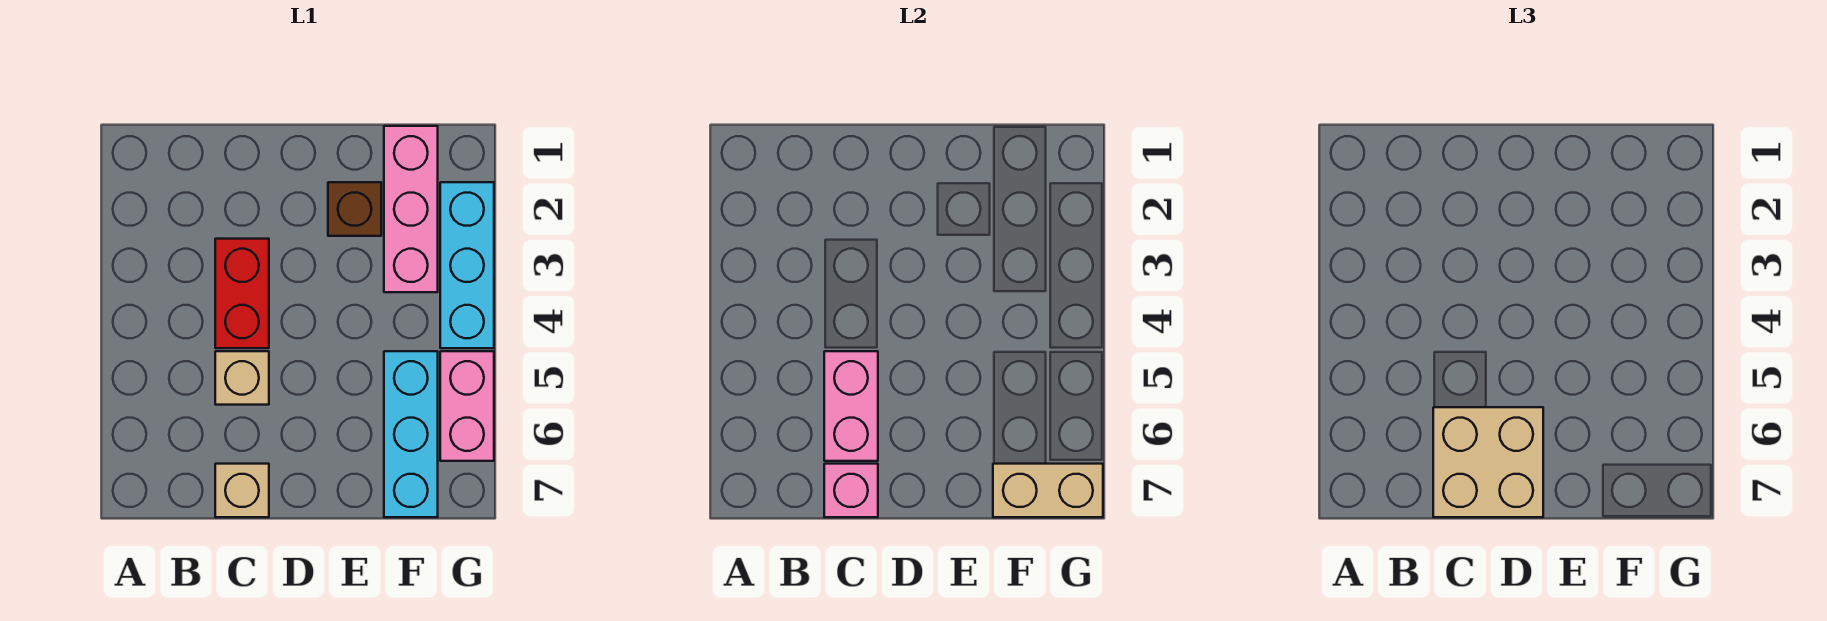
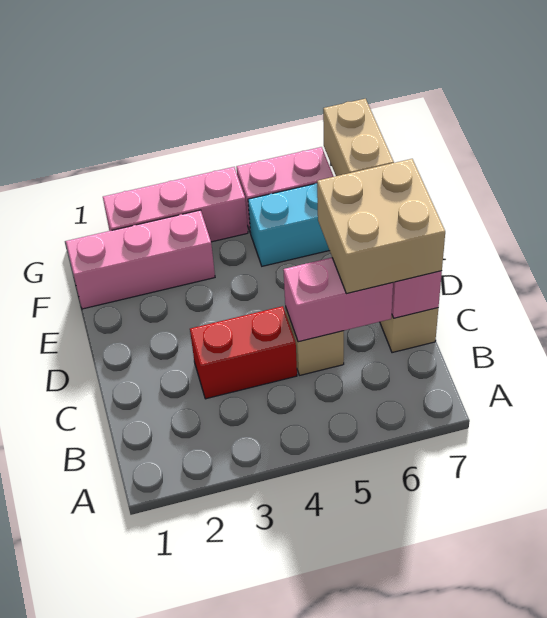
brown brick E2 level 1 -> none
cyan brick G2:G4 level 1 -> pink brick G2:G4 level 1

